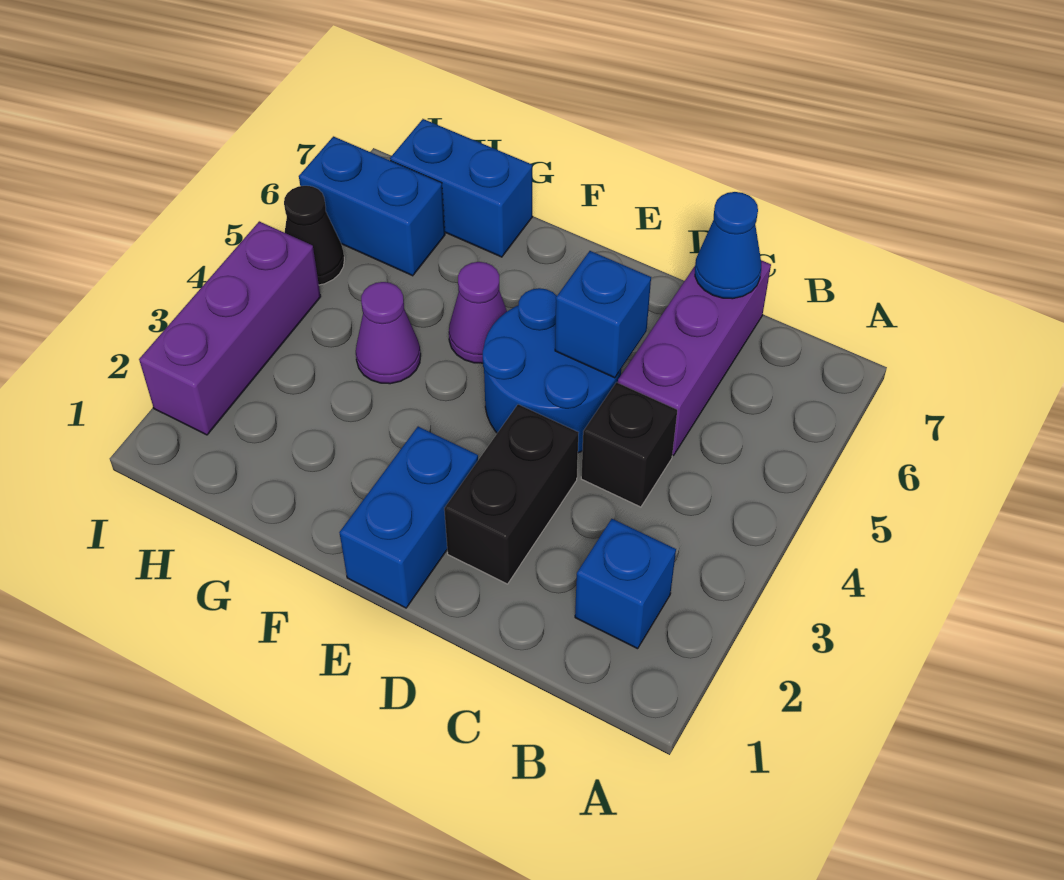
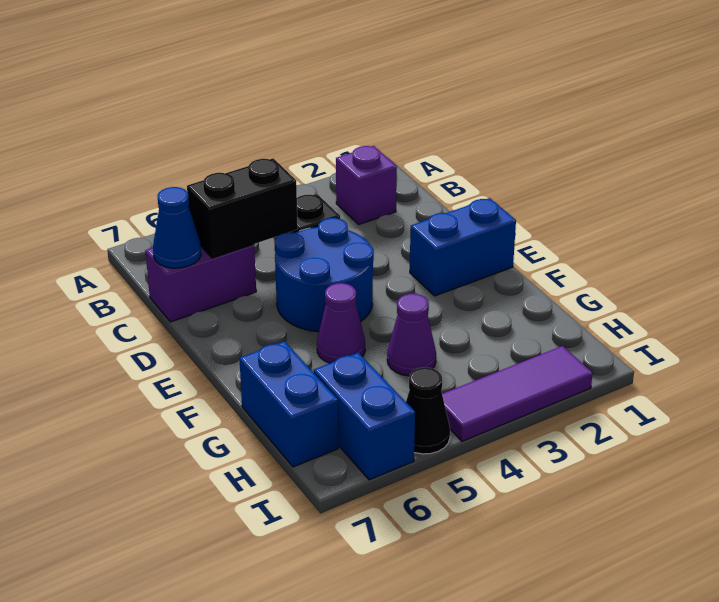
blue brick B2 level 1 -> purple brick B2 level 1
purple brick C5:C7 level 1 -> purple brick C6:C7 level 1
black brick D2:D3 level 1 -> black brick C5:C6 level 2
blue brick D5 level 2 -> none
purple brick I2:I4 level 1 -> purple tile I2:I4 level 1

